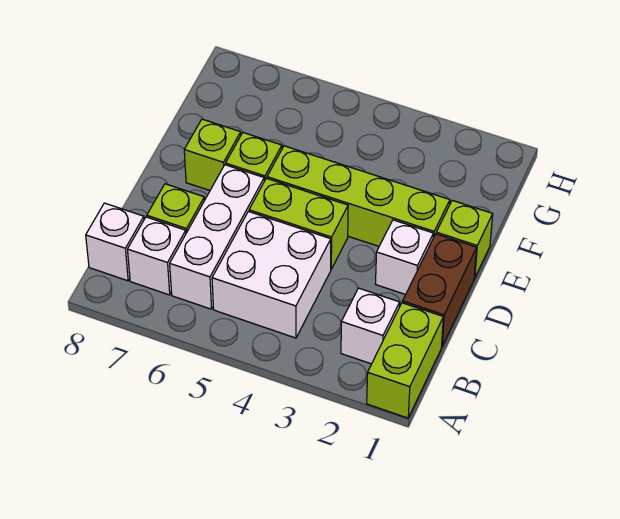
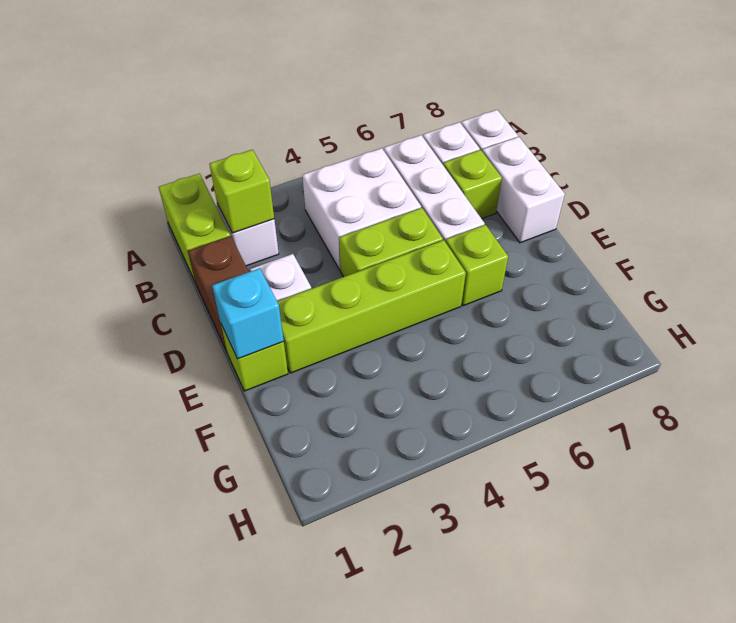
none -> white brick C8:D8 level 1
none -> cyan brick E1 level 2
lime brick E7 level 1 -> lime brick B2 level 2

